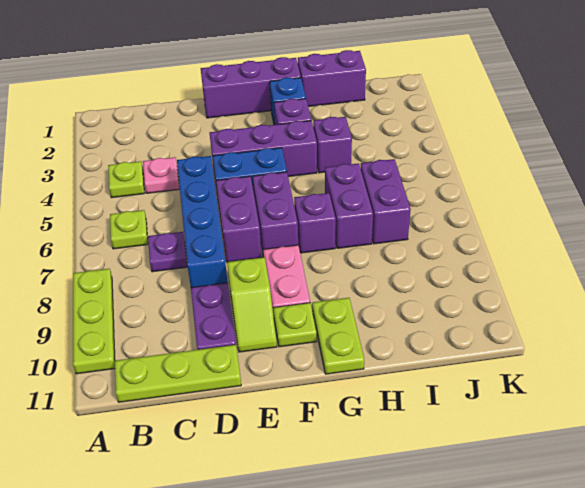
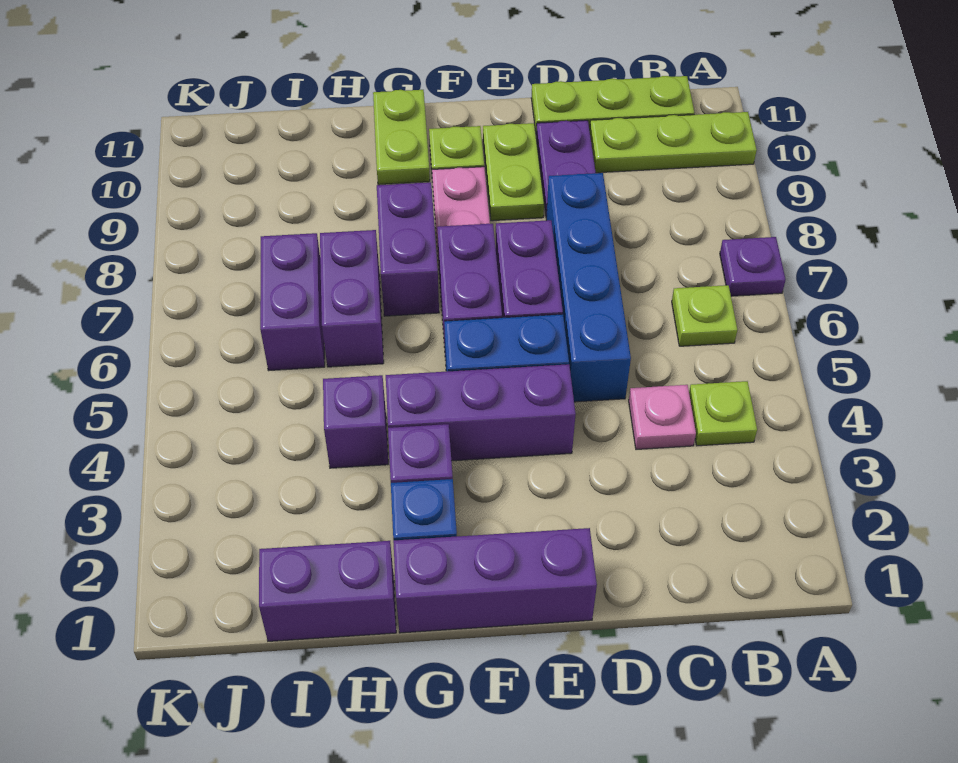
lime plate A8:A10 level 1 -> lime plate A10:C10 level 1
purple plate C7 level 1 -> purple plate A7 level 1
lime slope E9:E10 level 1 top 9 -> lime plate E9:E10 level 1
purple brick G7 level 1 -> purple brick G7:G8 level 1

